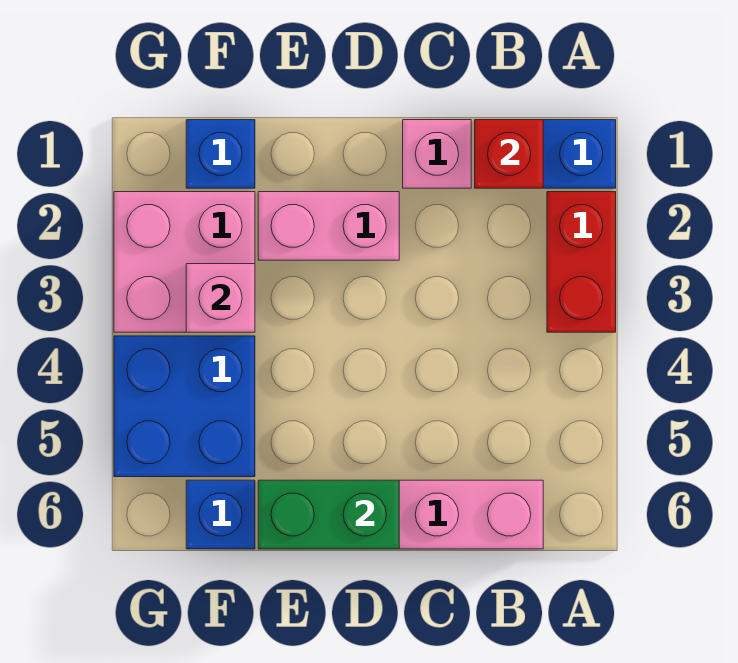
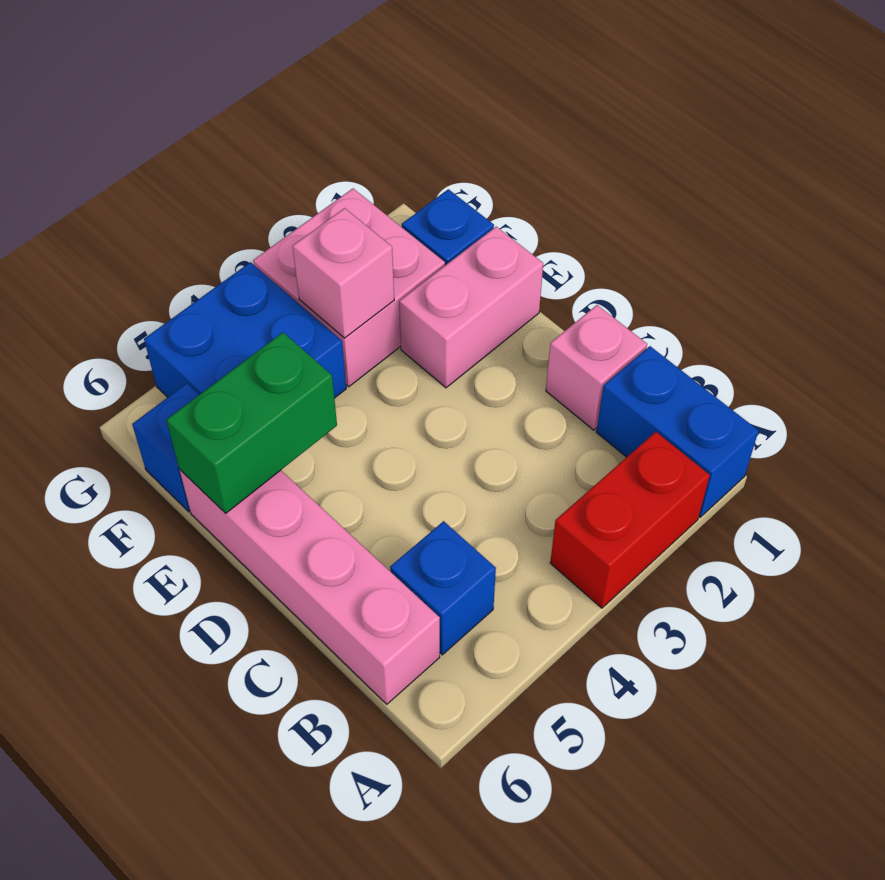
red brick B1 level 2 -> none
none -> blue brick B5 level 1
pink brick D2:E2 level 1 -> pink brick E1:E2 level 1
green brick D6:E6 level 2 -> green brick E5:E6 level 2

